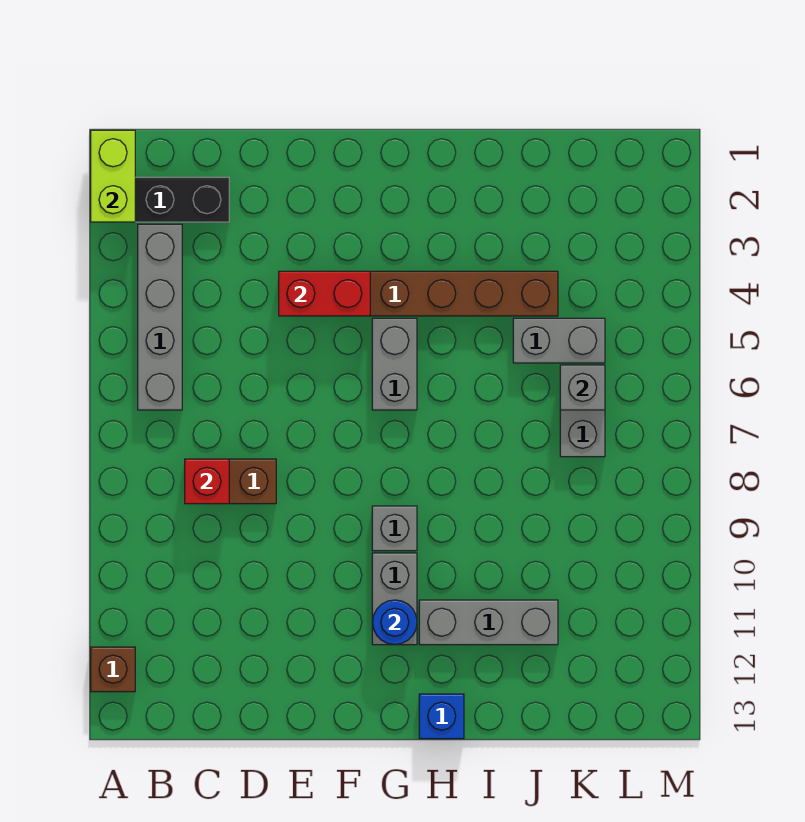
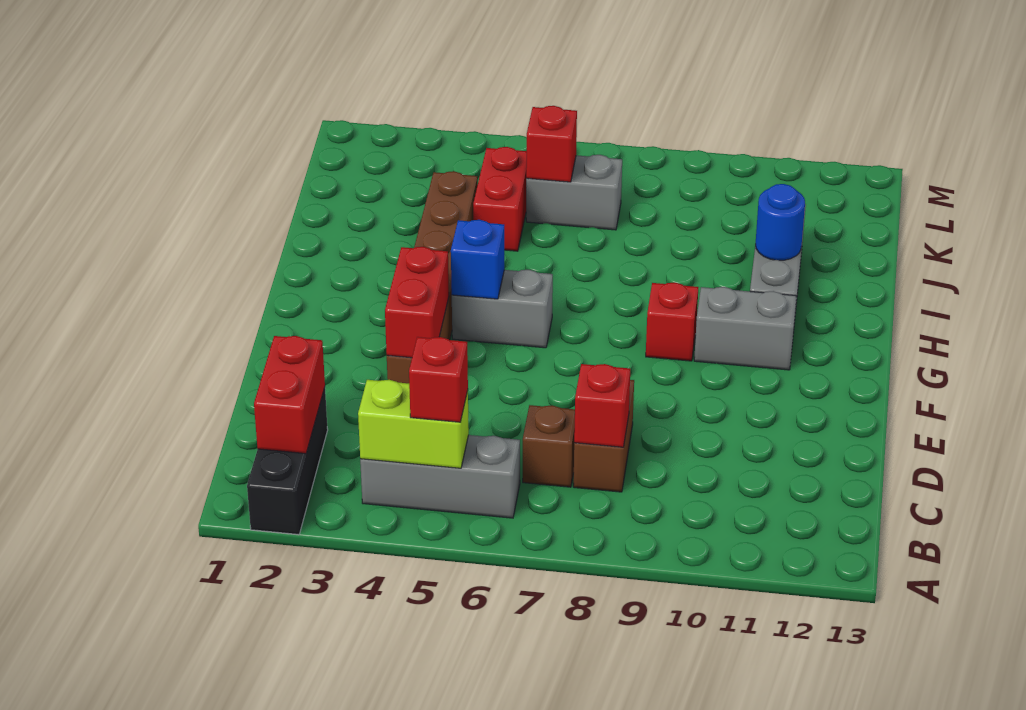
lime brick A1:A2 level 2 -> lime brick B4:B5 level 2
brown brick A12 level 1 -> brown brick C7 level 1
none -> red brick B2:C2 level 2
grey brick B3:B6 level 1 -> grey brick B4:B6 level 1
none -> red brick B5 level 3
grey brick G9 level 1 -> red brick G9 level 1
blue round brick G11 level 2 -> blue round brick I11 level 2
blue brick H13 level 1 -> blue brick G5 level 2
grey brick J5:K5 level 1 -> red brick J5:K5 level 1
grey brick K6 level 2 -> red brick K6 level 2

